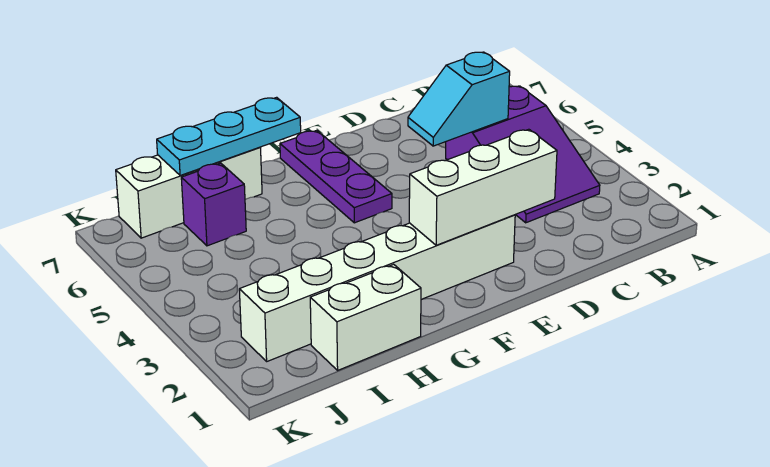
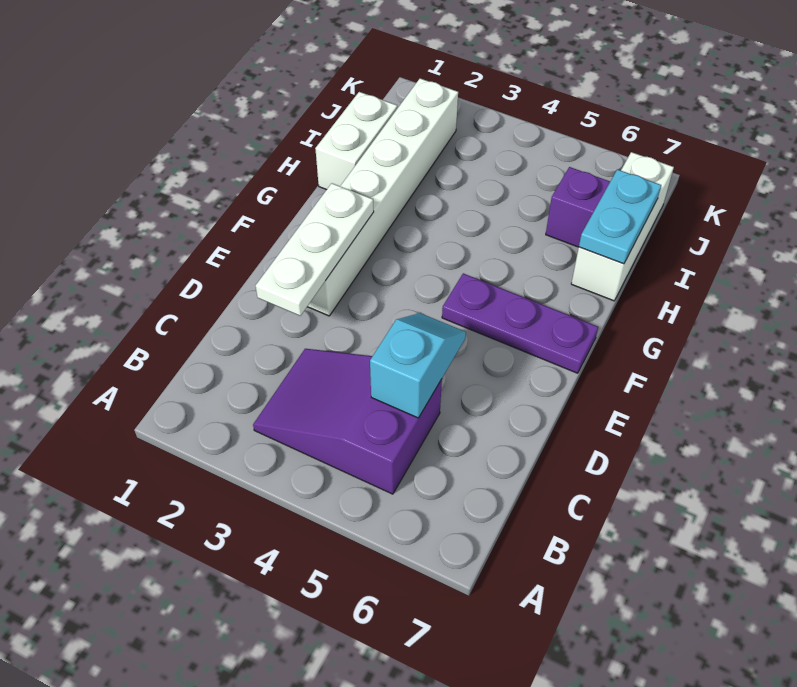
white brick D2:F2 level 2 -> white plate D2:F2 level 2
cyan plate G7:I7 level 2 -> cyan plate H7:I7 level 2

